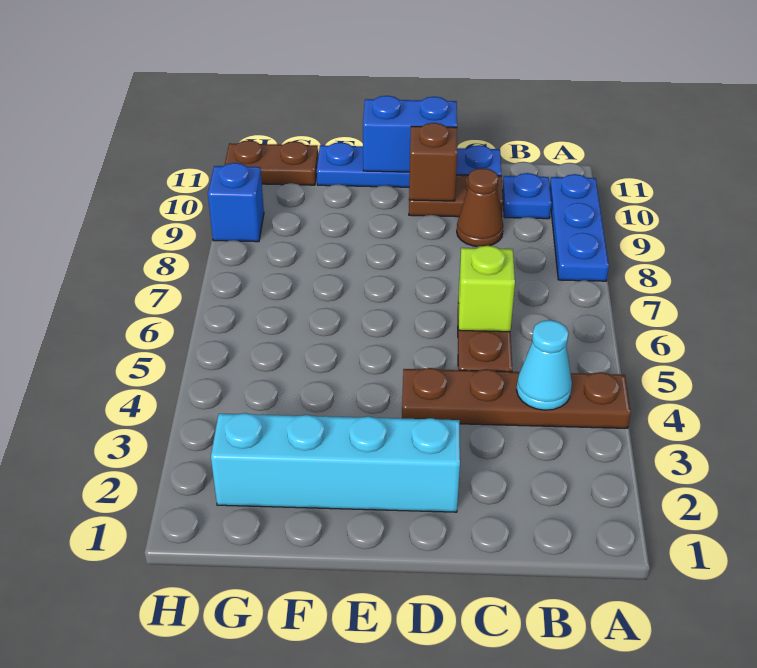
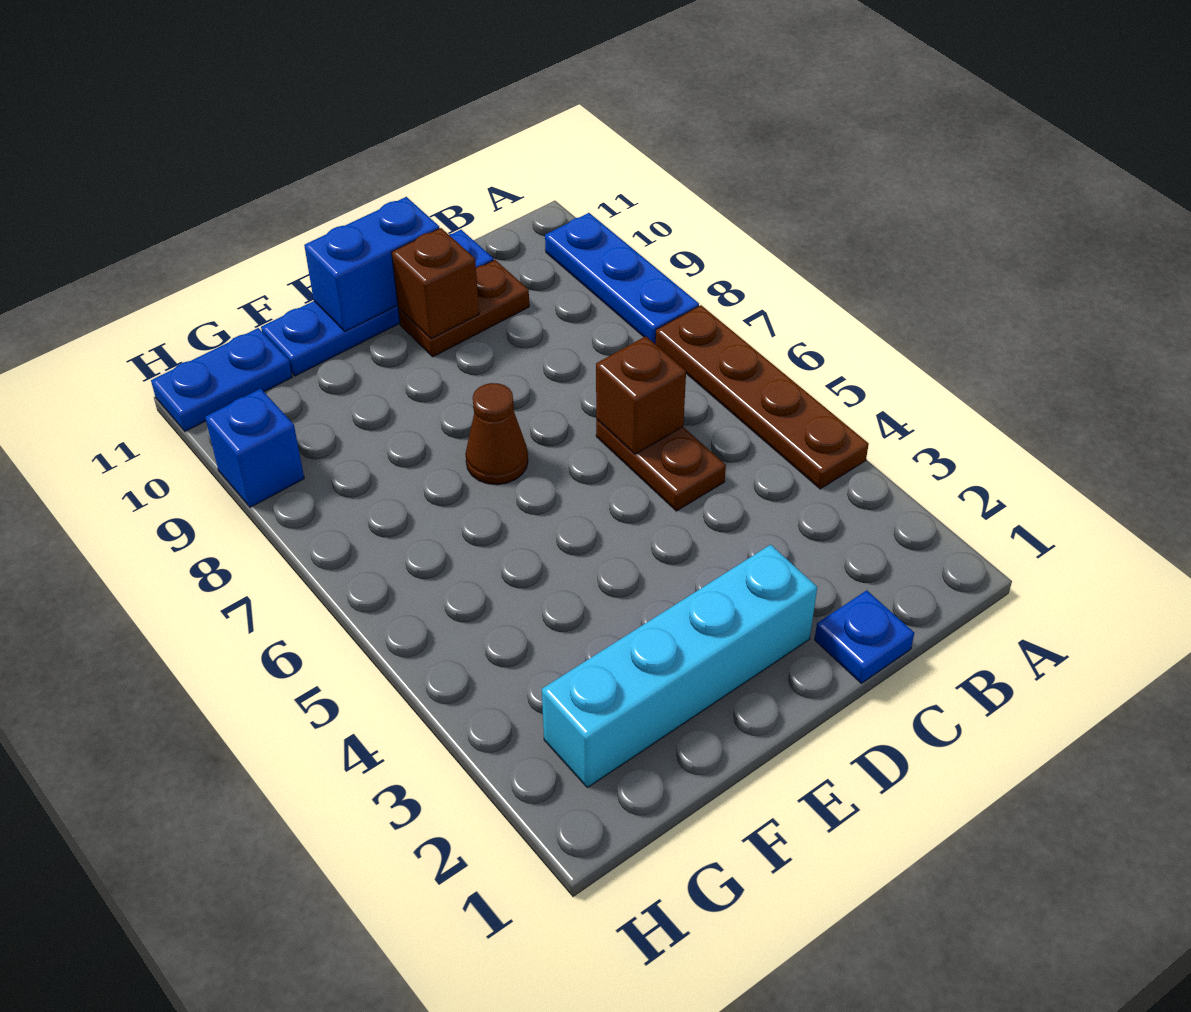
brown plate A4:D4 level 1 -> brown plate A4:A7 level 1
cyan cone B4 level 2 -> none
blue plate B10 level 1 -> blue plate C1 level 1
lime brick C6 level 2 -> brown brick C6 level 2
brown cone C9 level 1 -> brown cone E7 level 1
brown plate G11:H11 level 1 -> blue plate G11:H11 level 1

